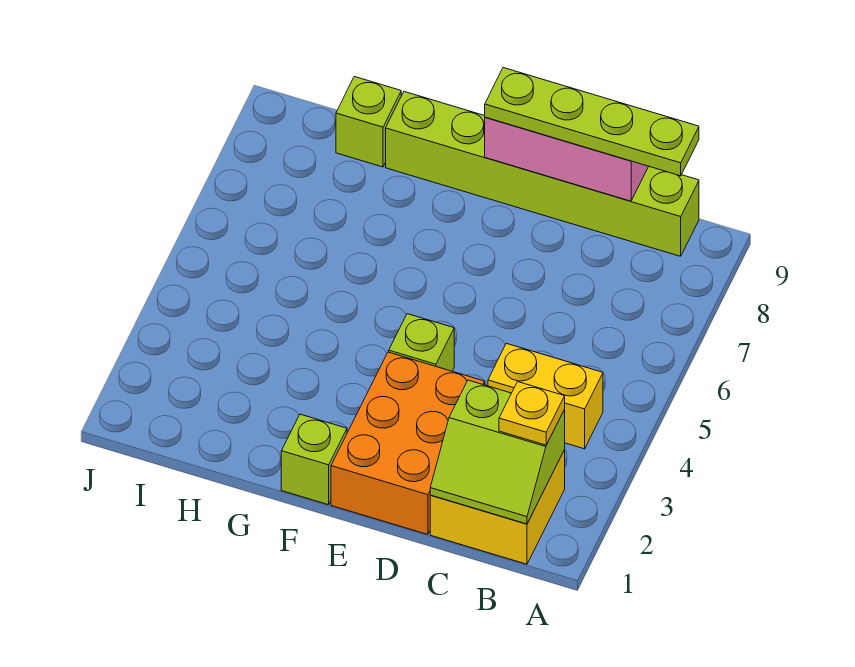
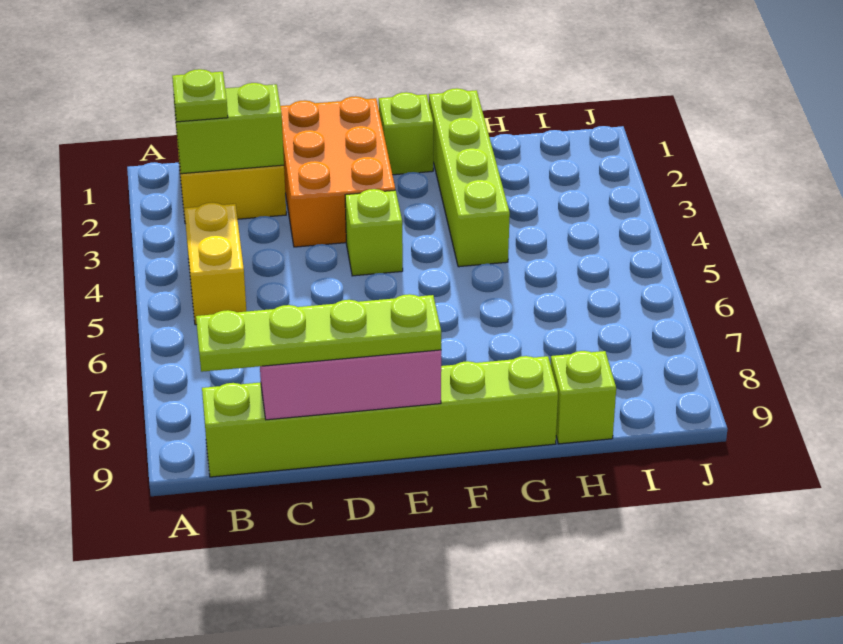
yellow plate B2 level 3 -> lime plate B2 level 3
yellow brick B4:C4 level 1 -> yellow brick B4:B5 level 1
none -> lime brick G1:G4 level 1

